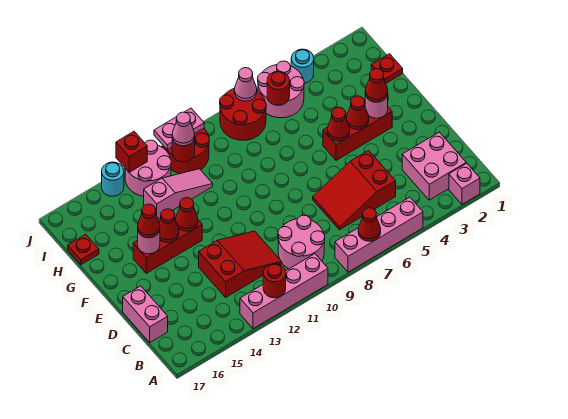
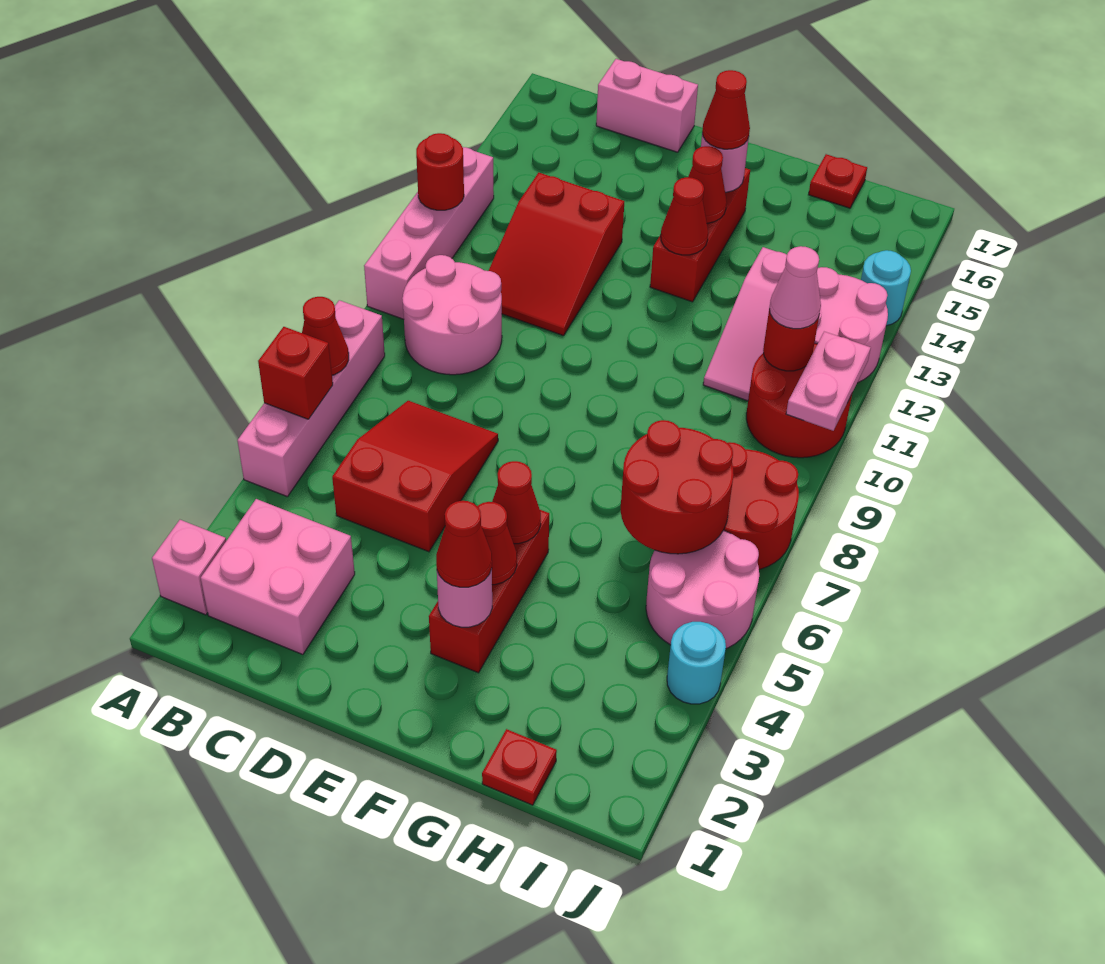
red round brick I6 level 2 -> red round brick H6:I7 level 2
pink cone J7 level 2 -> none
red brick J13 level 2 -> red brick A6 level 2

